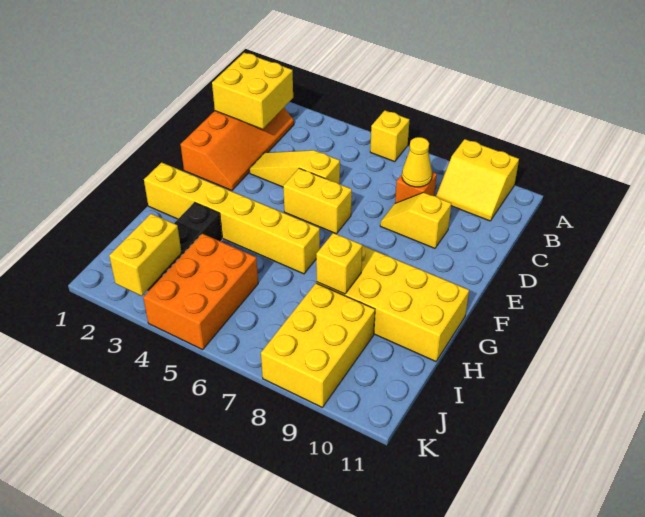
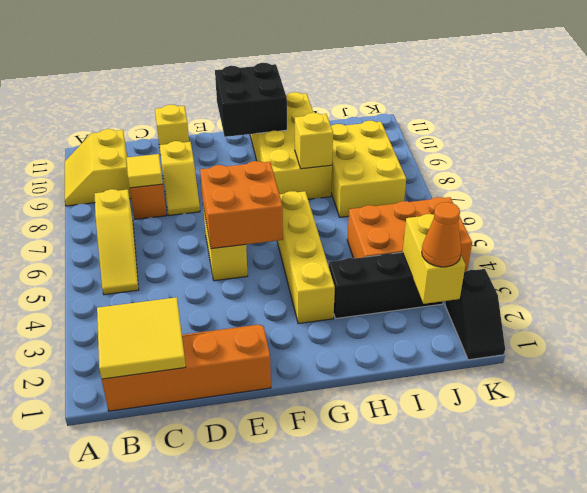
yellow brick A6 level 1 -> yellow brick D11 level 1
yellow slope A9:B10 level 1 top A -> yellow slope A9:B10 level 1 top B
yellow brick B1:C2 level 2 -> yellow tile B1:C2 level 2
yellow cone C8 level 2 -> yellow tile C8 level 2
yellow slope D3:D5 level 1 top 5 -> yellow slope B5:B7 level 1 top 7
none -> orange brick E5:F6 level 2
none -> black brick F10:G11 level 2
yellow brick G1:G6 level 1 -> yellow brick G3:G6 level 1
yellow brick I8:K9 level 1 -> yellow brick I7:J9 level 1
none -> orange cone J2 level 3
yellow brick J3:K3 level 2 -> yellow brick J2:J3 level 2
none -> black slope K1:K2 level 1 top 2

